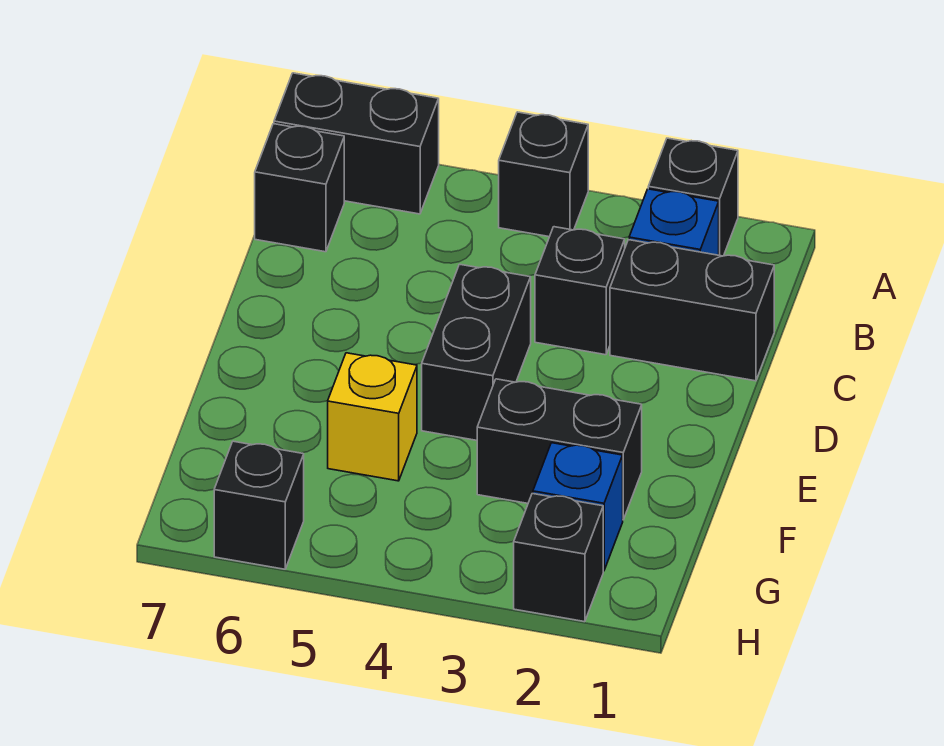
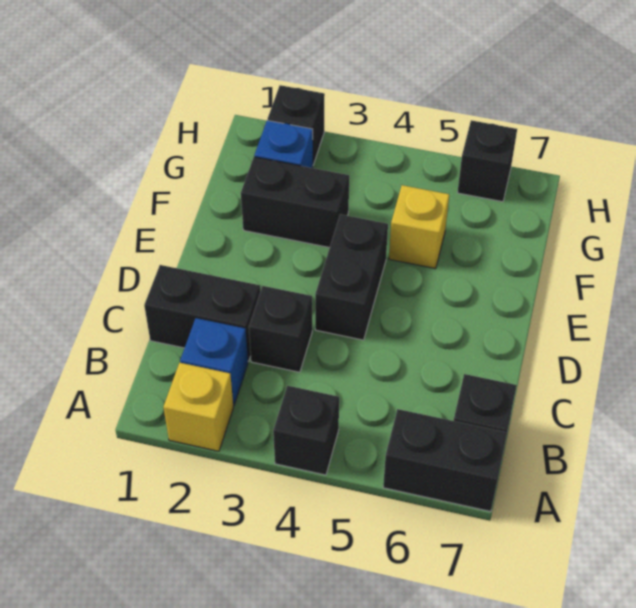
black brick A2 level 1 -> yellow brick A2 level 1

